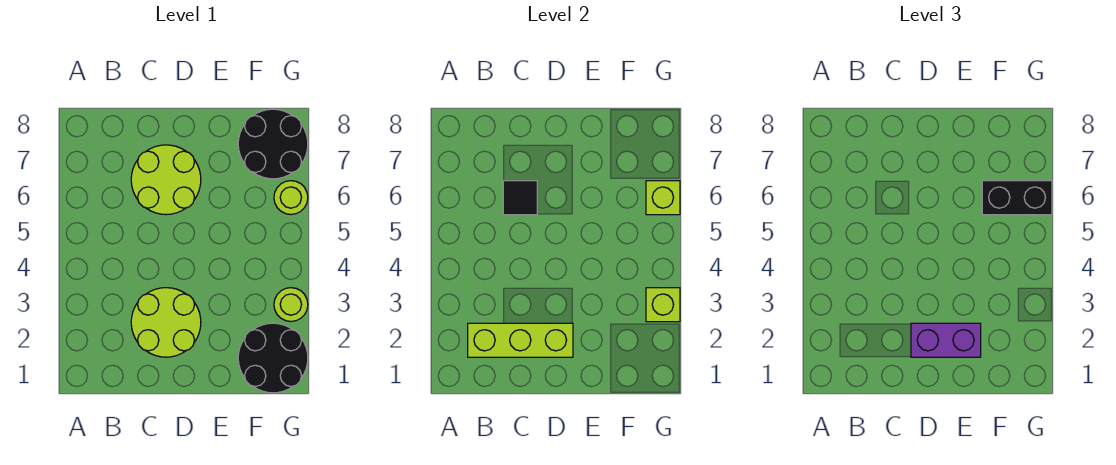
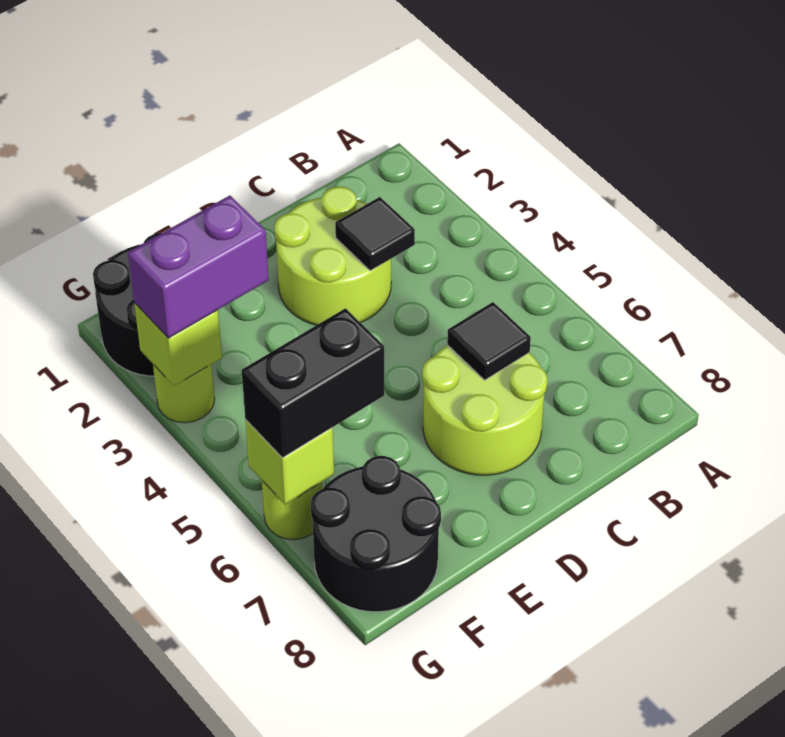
lime brick B2:D2 level 2 -> none
none -> black tile C3 level 2
purple brick D2:E2 level 3 -> purple brick F3:G3 level 3

